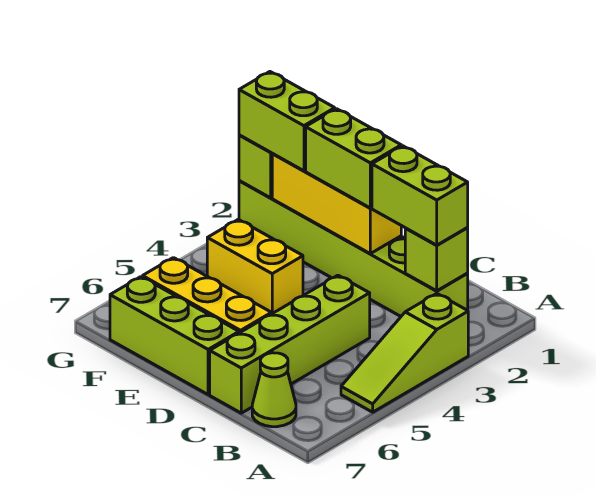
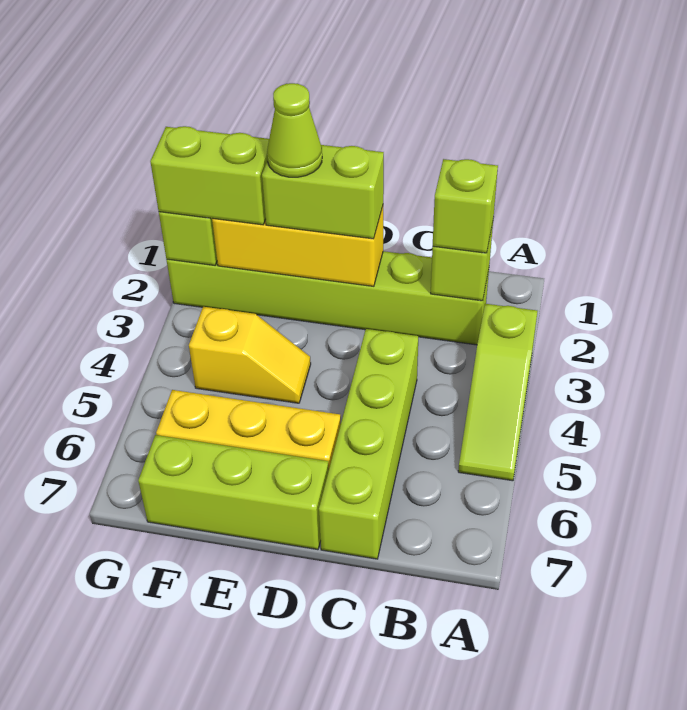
lime brick B2:C2 level 3 -> lime brick B2 level 3
lime cone B7 level 1 -> lime cone E2 level 4
yellow brick E4:F4 level 1 -> yellow slope E4:F4 level 1 top F

